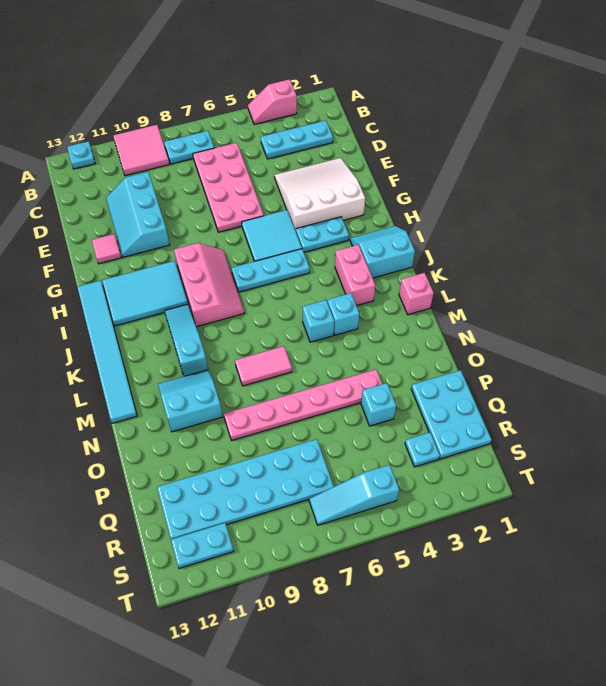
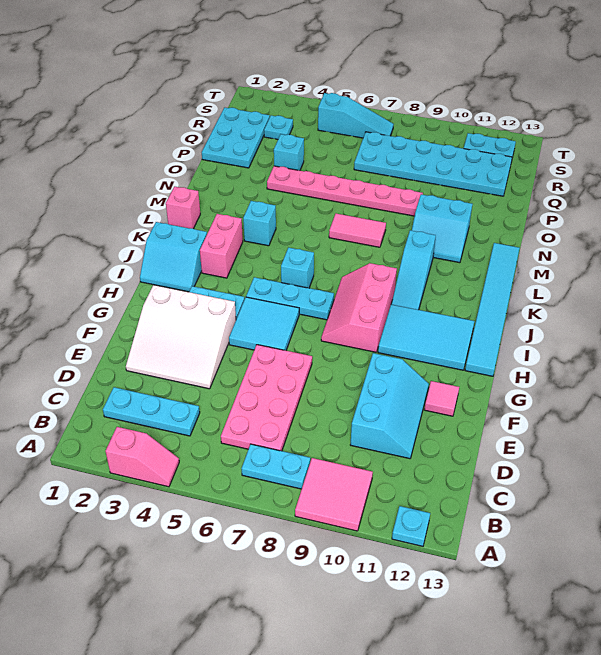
cyan brick L5 level 1 -> cyan brick J6 level 1

